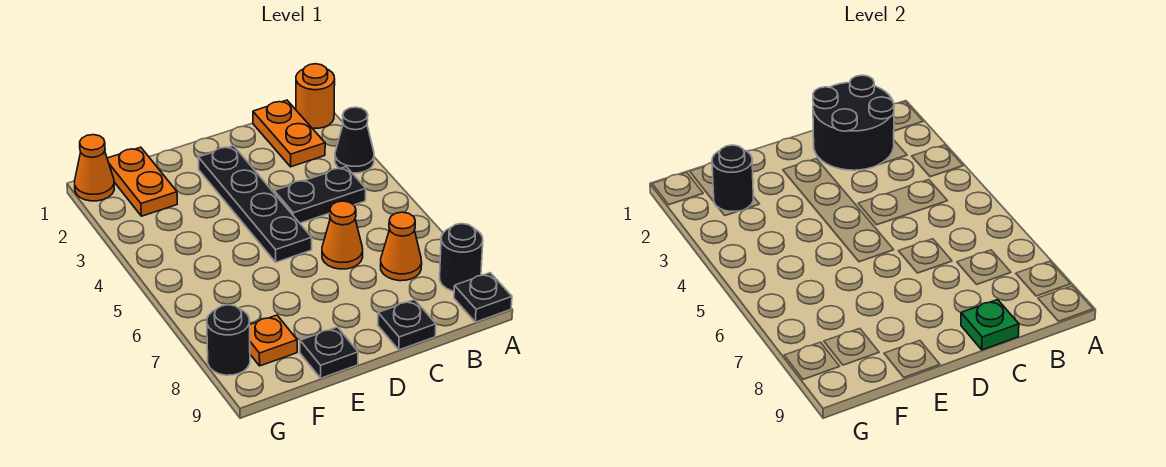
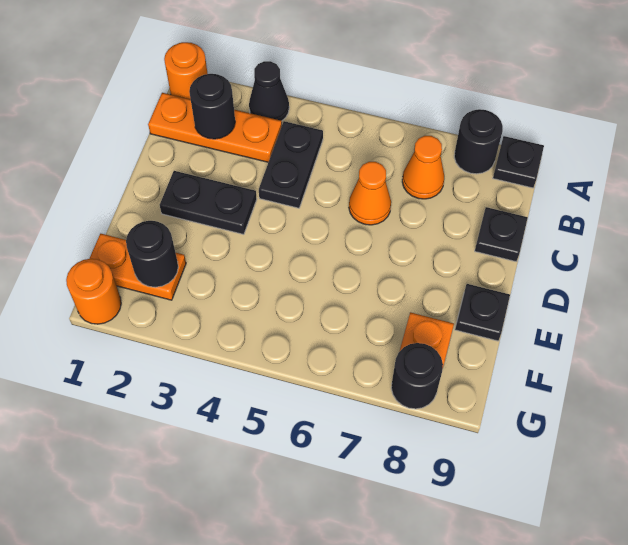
orange plate B1:B2 level 1 -> orange plate B1:B3 level 1
black round brick B1:C2 level 2 -> black round brick B2 level 2
green plate C9 level 2 -> none
black plate D2:D5 level 1 -> black plate D2:D3 level 1
orange cone G1 level 1 -> orange round brick G1 level 1

